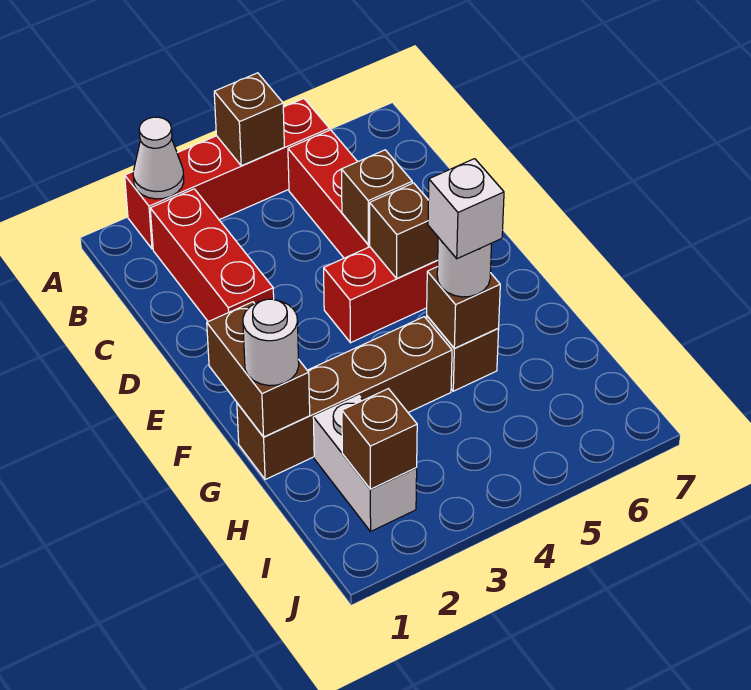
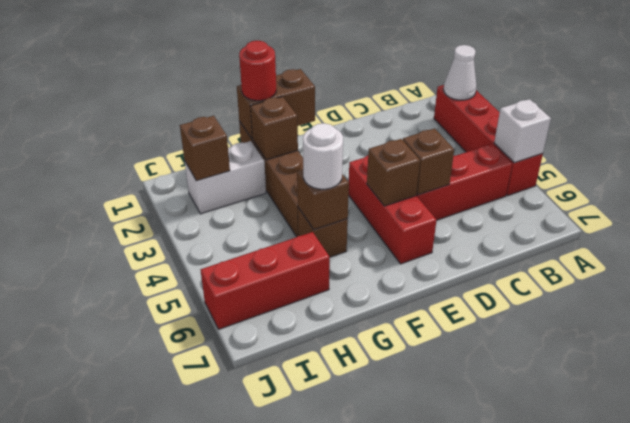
brown brick A4 level 2 -> brown brick G2 level 2
red brick B2:D2 level 1 -> red brick H6:J6 level 1
white round brick G1 level 3 -> red round brick G1 level 3
white brick G5 level 4 -> white brick A5 level 2

